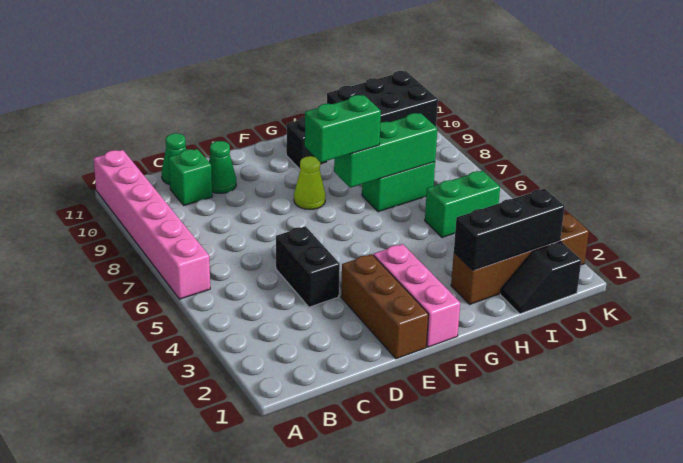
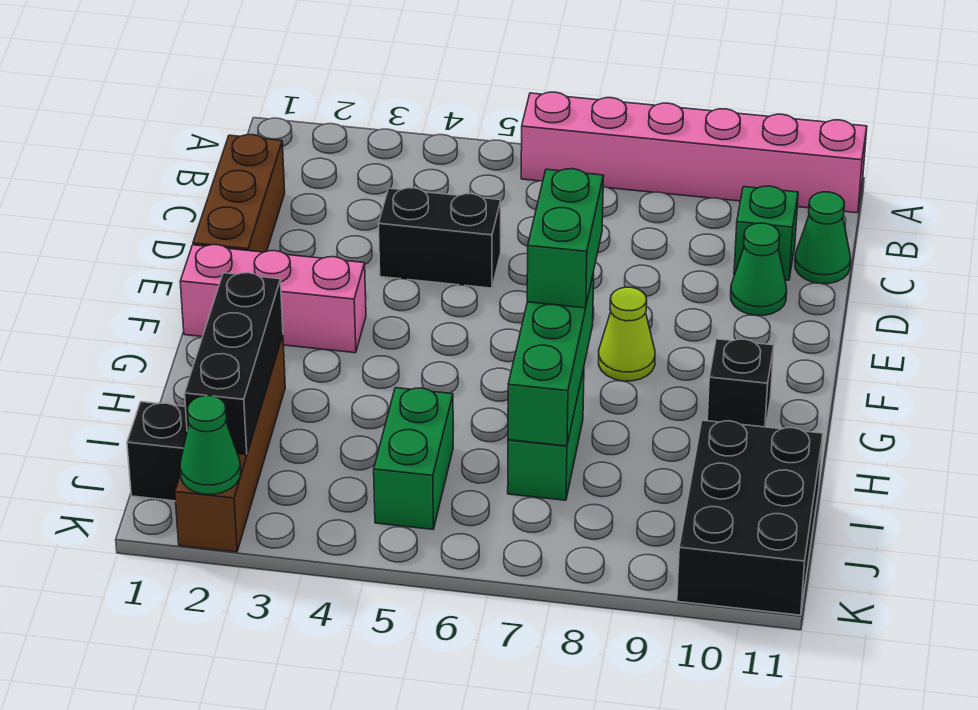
brown brick E1:E3 level 1 -> brown brick C1:E1 level 1
none -> green cone K2 level 2

